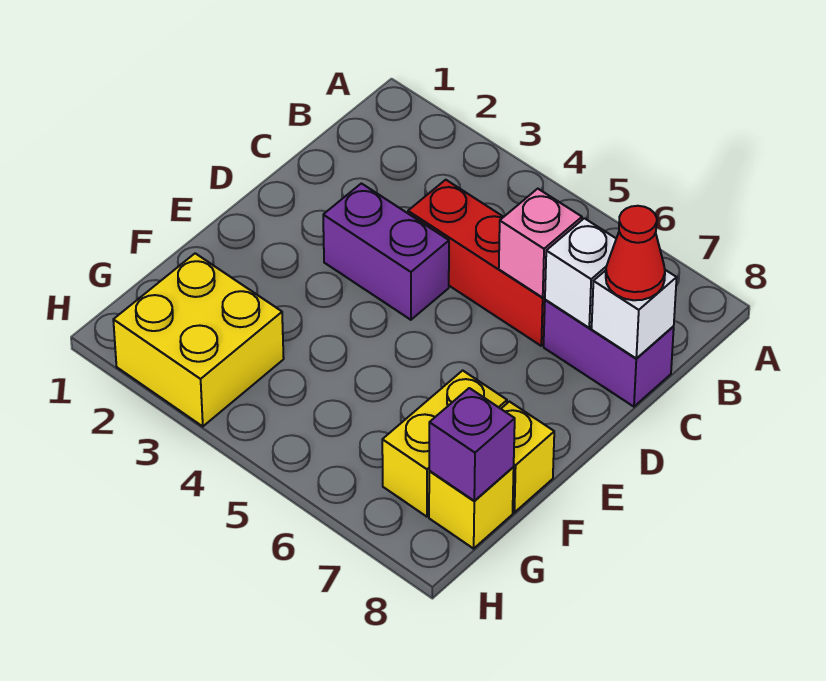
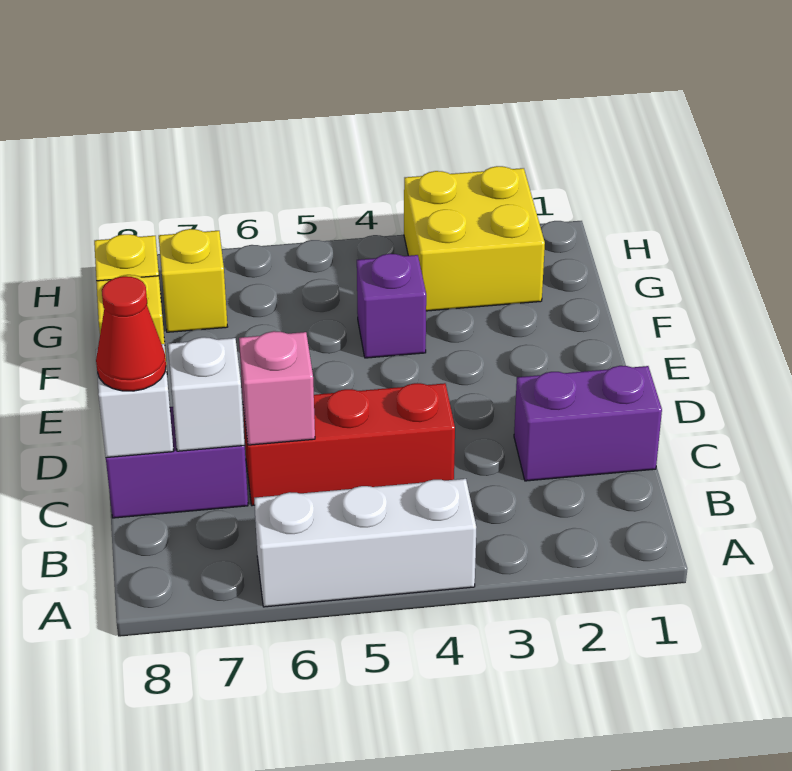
none -> white brick A4:A6 level 1
purple brick D3:D4 level 1 -> purple brick C1:C2 level 1
yellow brick F7:G7 level 1 -> yellow brick G7 level 1
purple brick G8 level 2 -> purple brick F4 level 1

